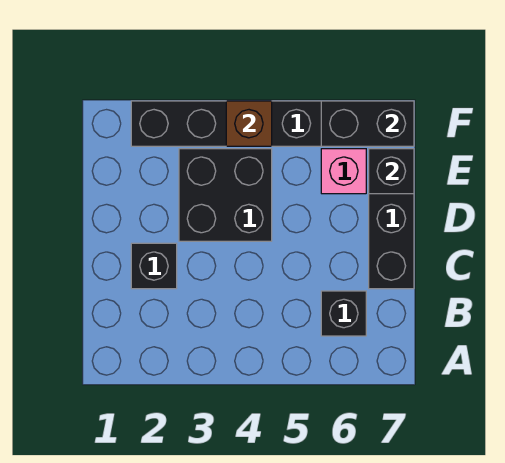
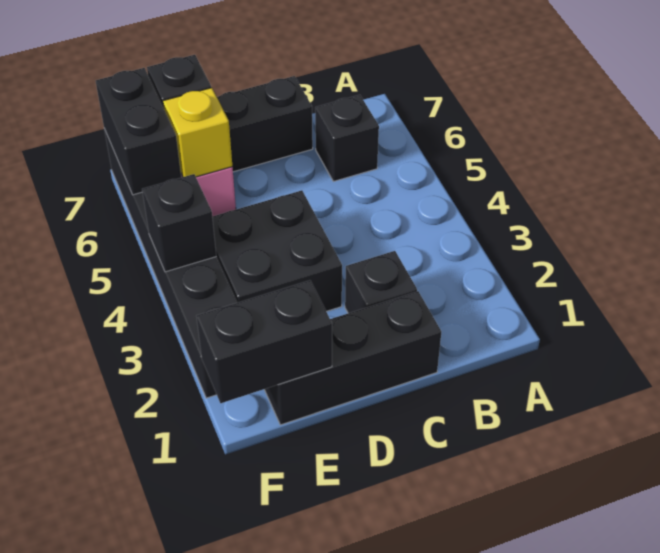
none -> black brick C1:E1 level 1
none -> black brick E1:F1 level 2
none -> yellow brick E6 level 2
brown brick F4 level 2 -> black brick F4 level 2

